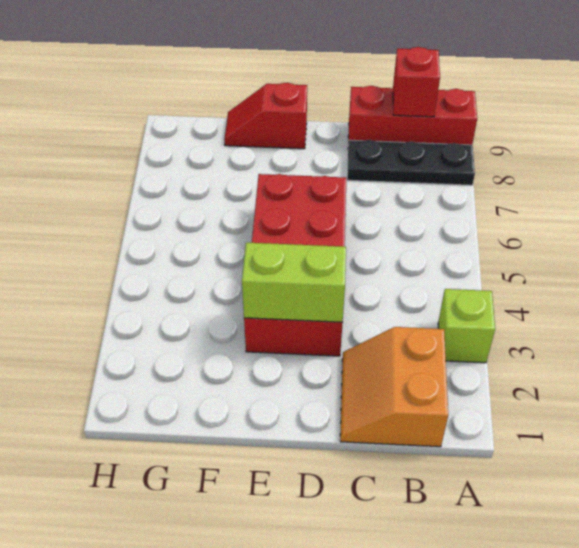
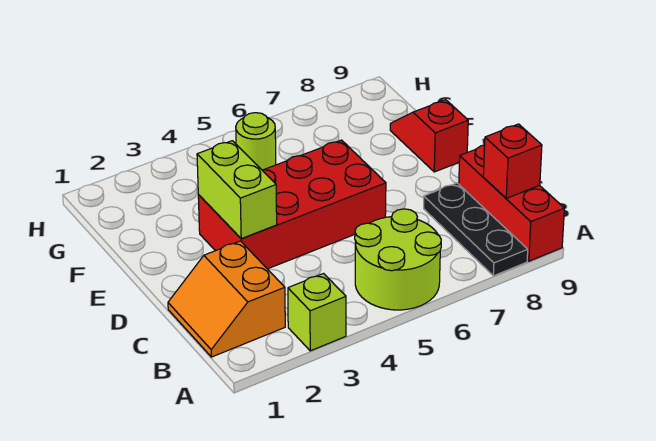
none -> lime round brick A5:B6 level 1
orange slope B1:C2 level 1 top B -> orange slope B1:C2 level 1 top 2
none -> lime round brick G5 level 1

